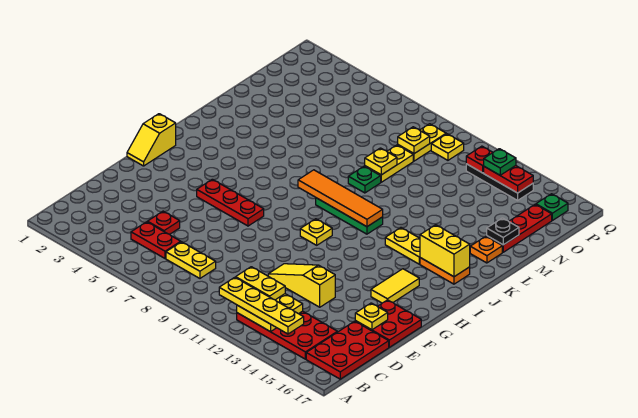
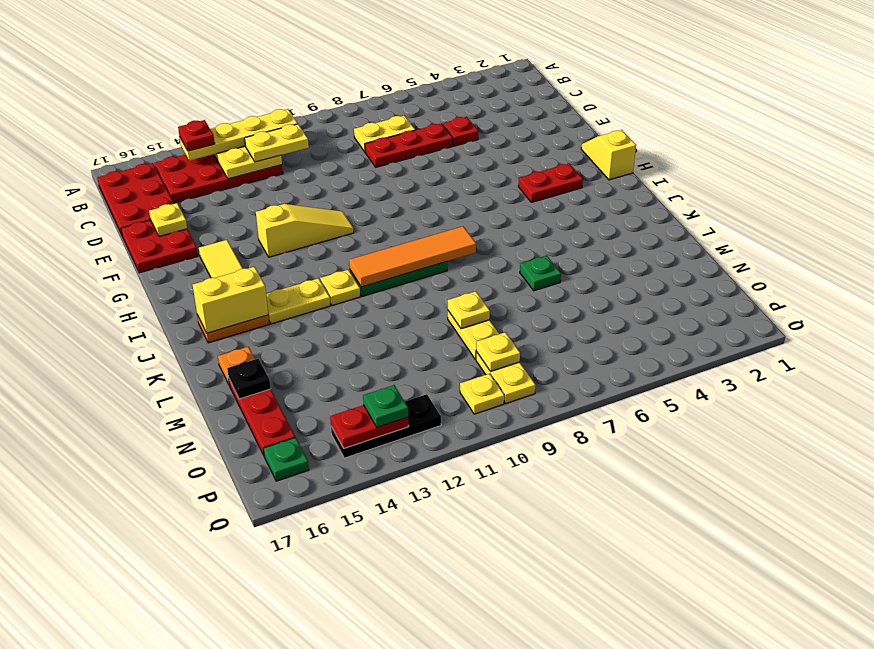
red plate C5:C6 level 1 -> red plate H3:H4 level 1
yellow slope E11:E13 level 1 top 13 -> yellow slope G11:G13 level 1 top 13
red plate G5:G7 level 1 -> red plate D6:D8 level 1
yellow plate H10 level 1 -> yellow plate J12 level 1
green plate L9 level 1 -> green plate L6 level 1
red plate P12 level 2 -> red plate B14 level 4

